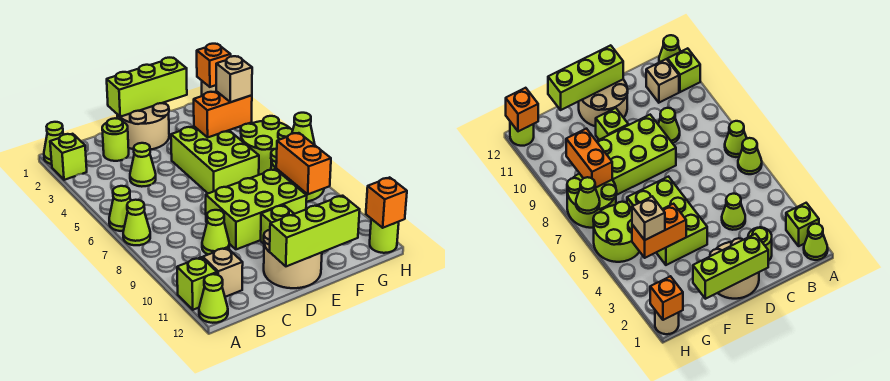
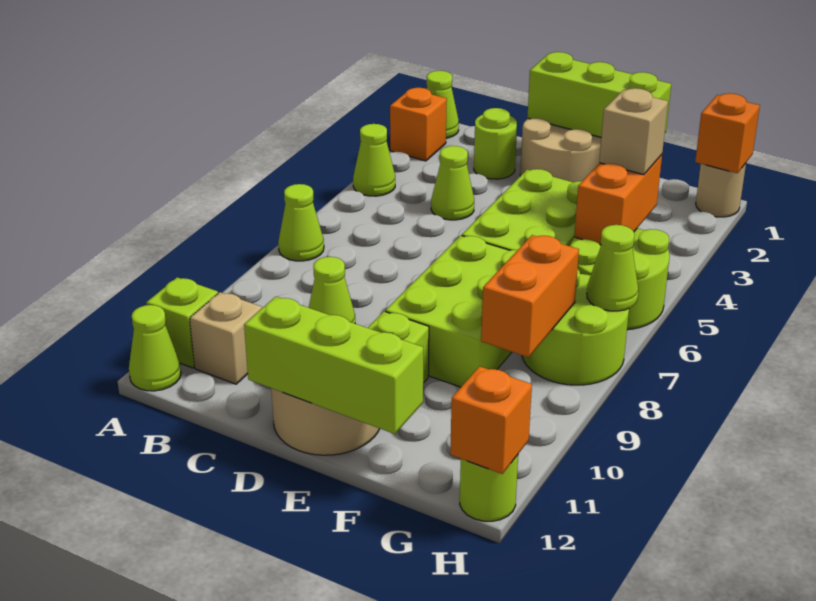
lime brick A2 level 1 -> orange brick A2 level 1
lime cone A6 level 1 -> lime cone A4 level 1
lime brick D8:F9 level 1 -> lime brick E7:F9 level 1
orange brick F4:G4 level 2 -> orange brick G4:G5 level 2

